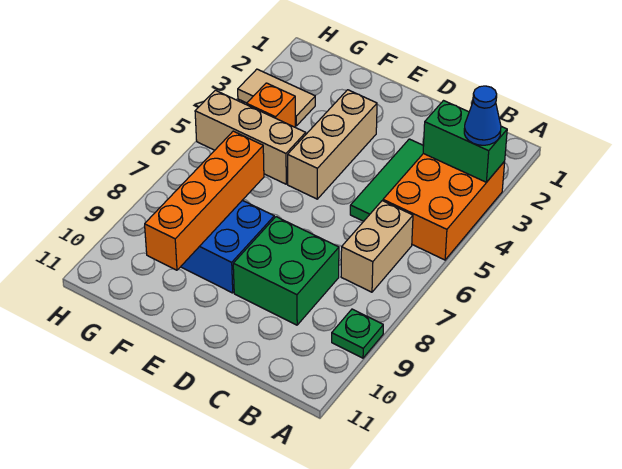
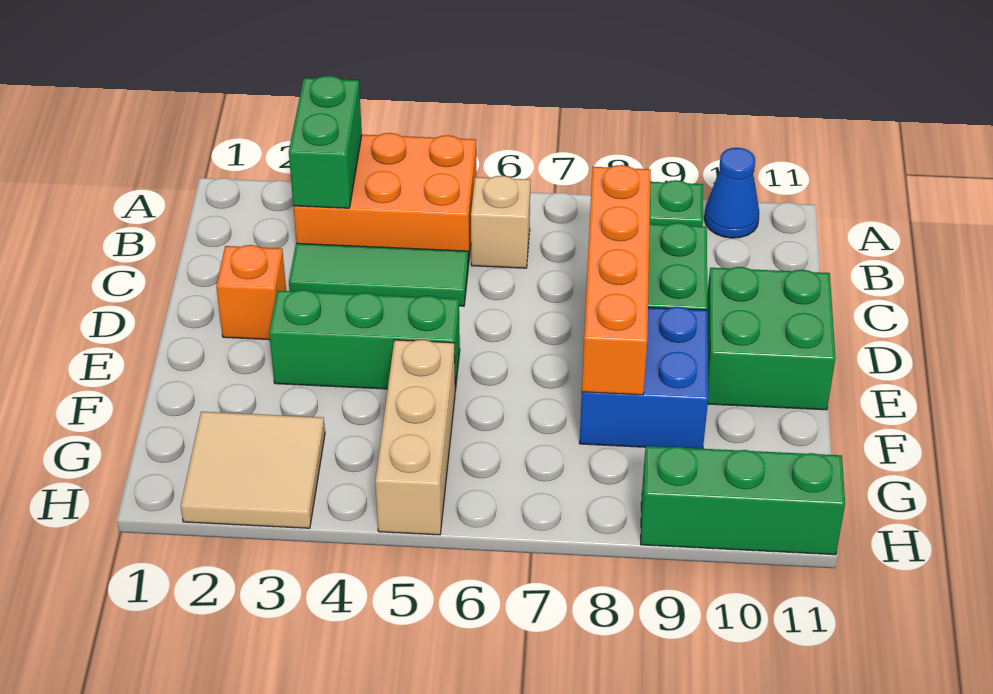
blue cone A3 level 3 -> blue cone A10 level 1
tan brick B6:B7 level 1 -> tan brick B6 level 1
none -> green brick D10:E11 level 1
tan brick E3:E5 level 1 -> green brick E3:E5 level 1
orange brick F7:F10 level 2 -> orange brick C8:F8 level 2
tan tile G3:H3 level 1 -> tan tile G2:H3 level 1
orange brick G4 level 1 -> orange brick D2 level 1
none -> green brick H9:H11 level 1

